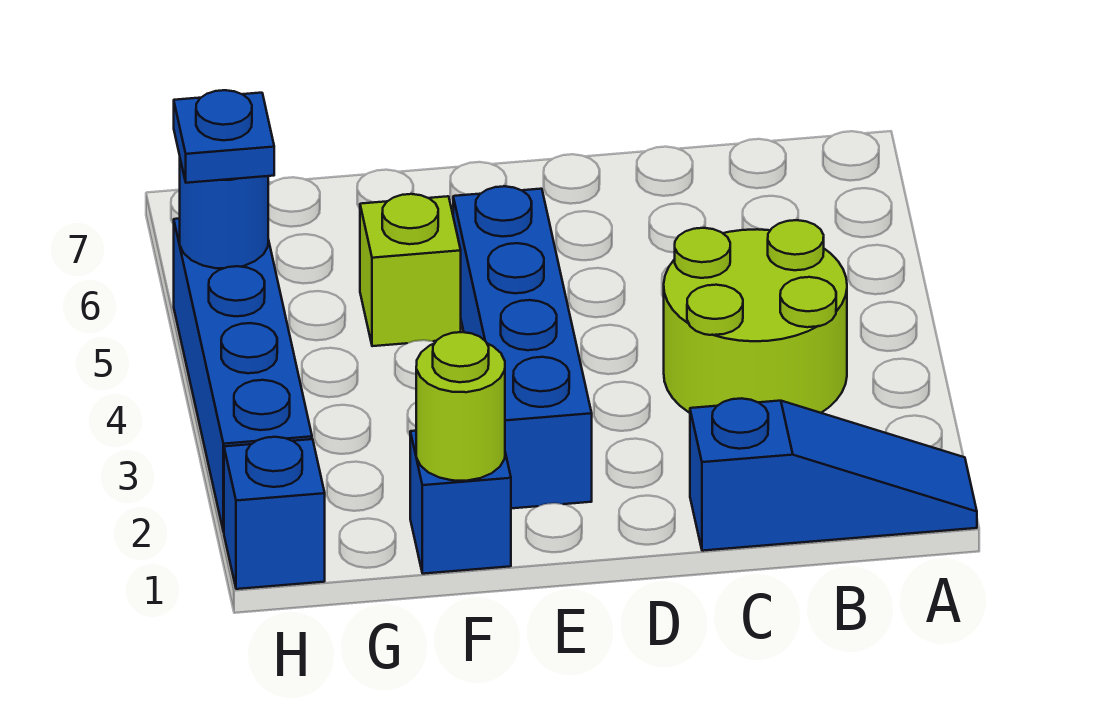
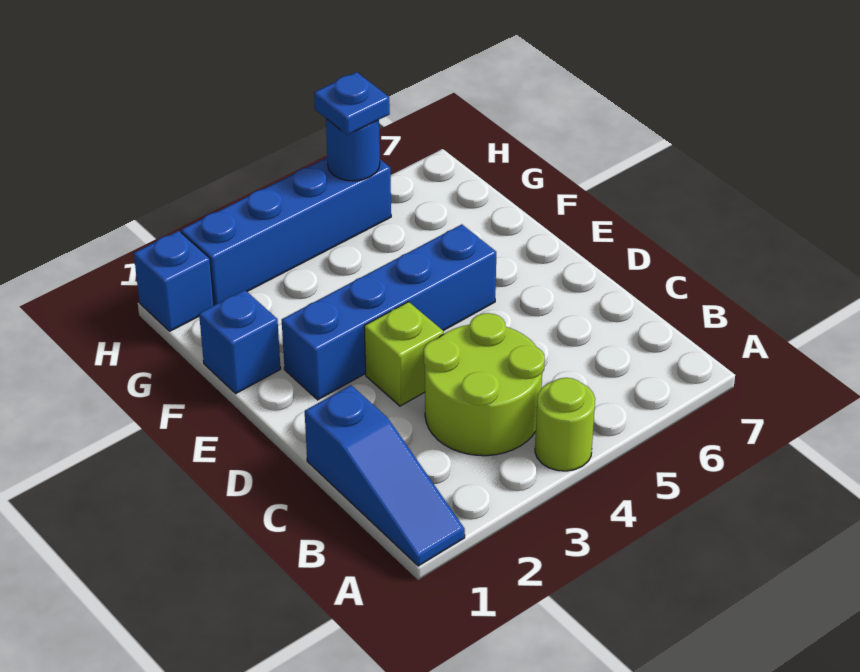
lime round brick F1 level 2 -> lime round brick A4 level 1
lime brick F5 level 1 -> lime brick D3 level 1

